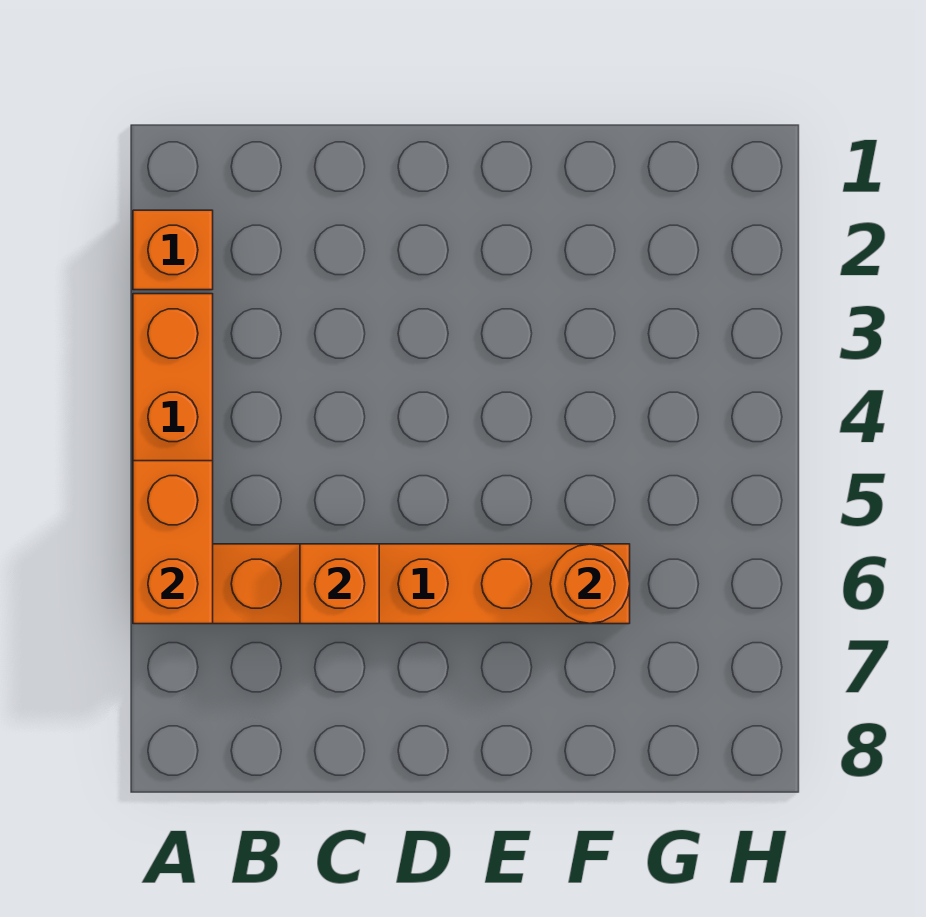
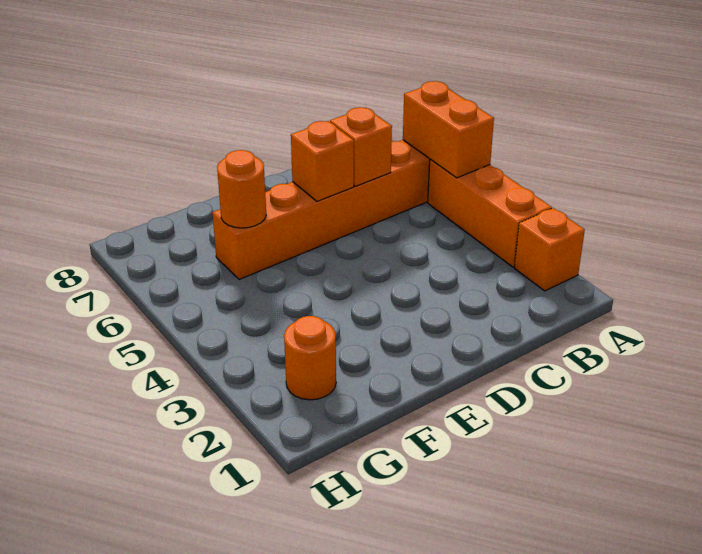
none -> orange brick D6 level 2
none -> orange round brick G2 level 1

